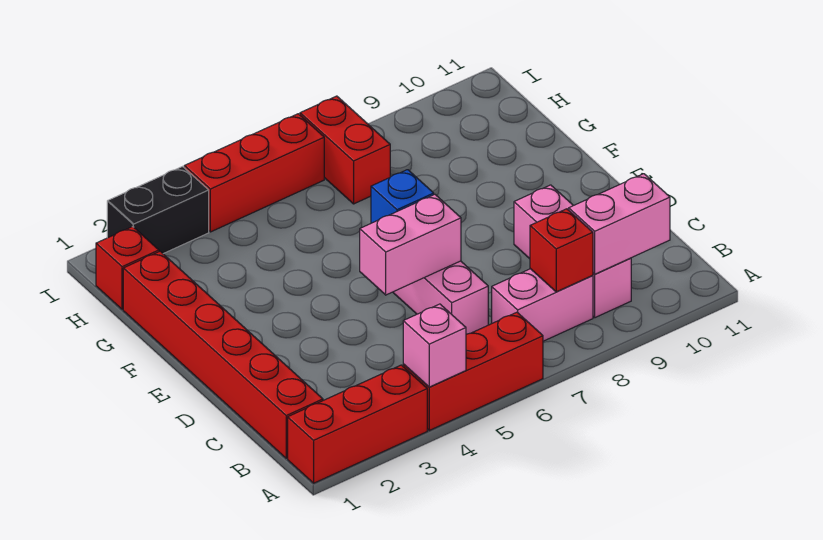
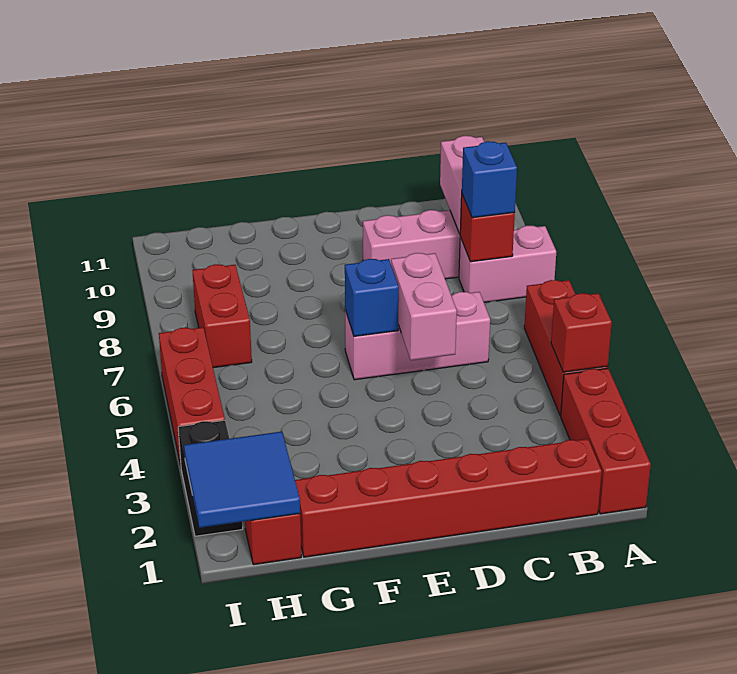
pink brick A4 level 2 -> red brick A4 level 2
pink brick B7:B8 level 1 -> pink brick A8:B8 level 1
none -> blue brick B8 level 3
none -> blue tile H1:I2 level 2
red brick H7:I7 level 1 -> red brick H7:H8 level 1

